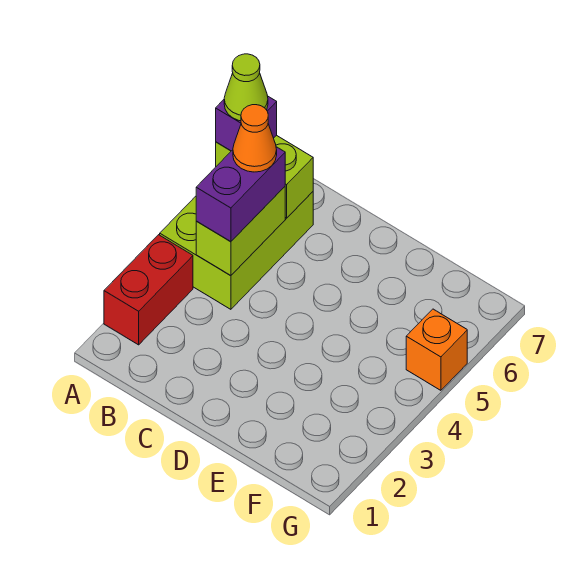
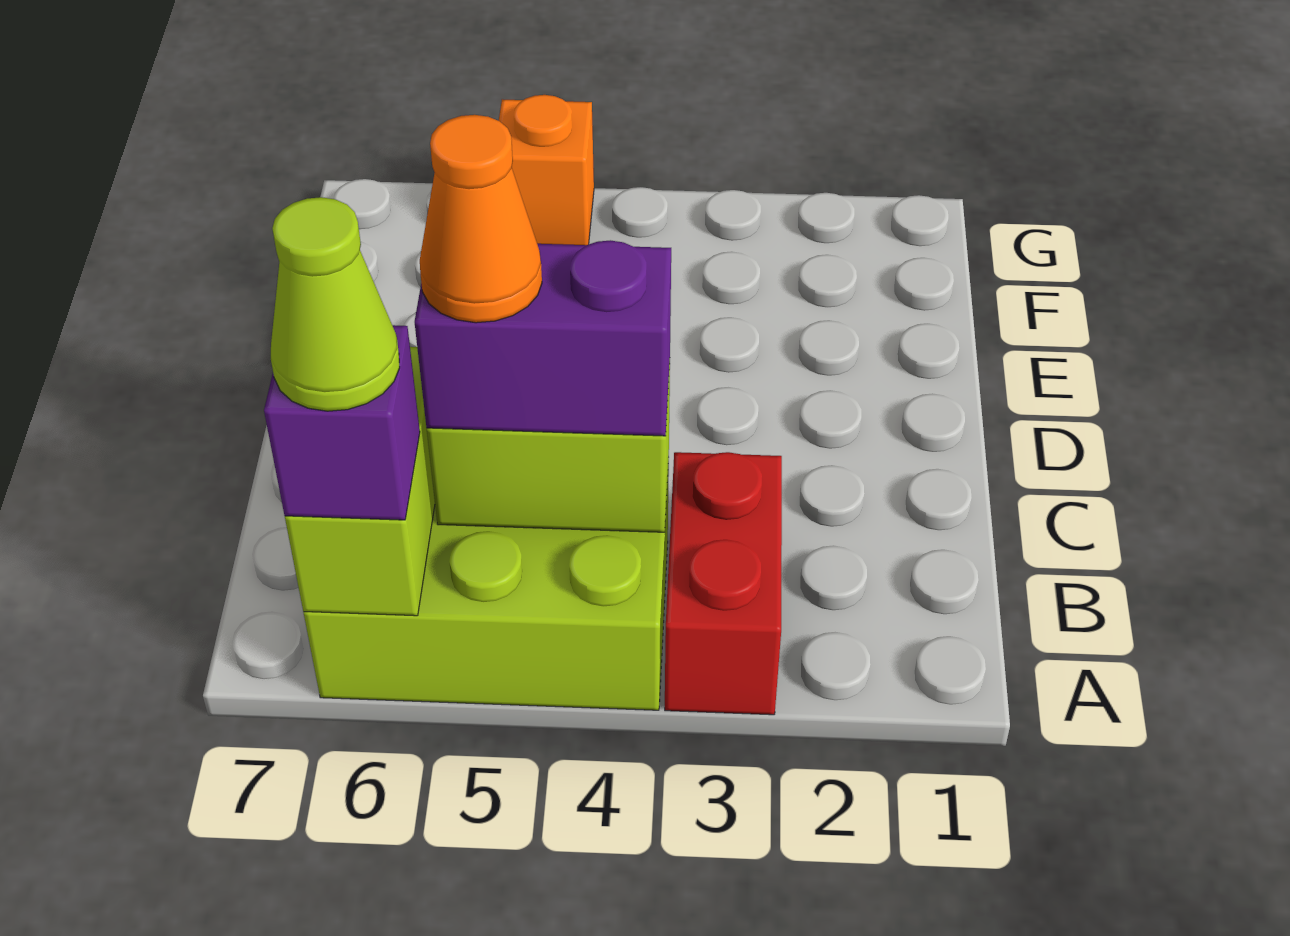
red brick A2:A3 level 1 -> red brick A3:B3 level 1

